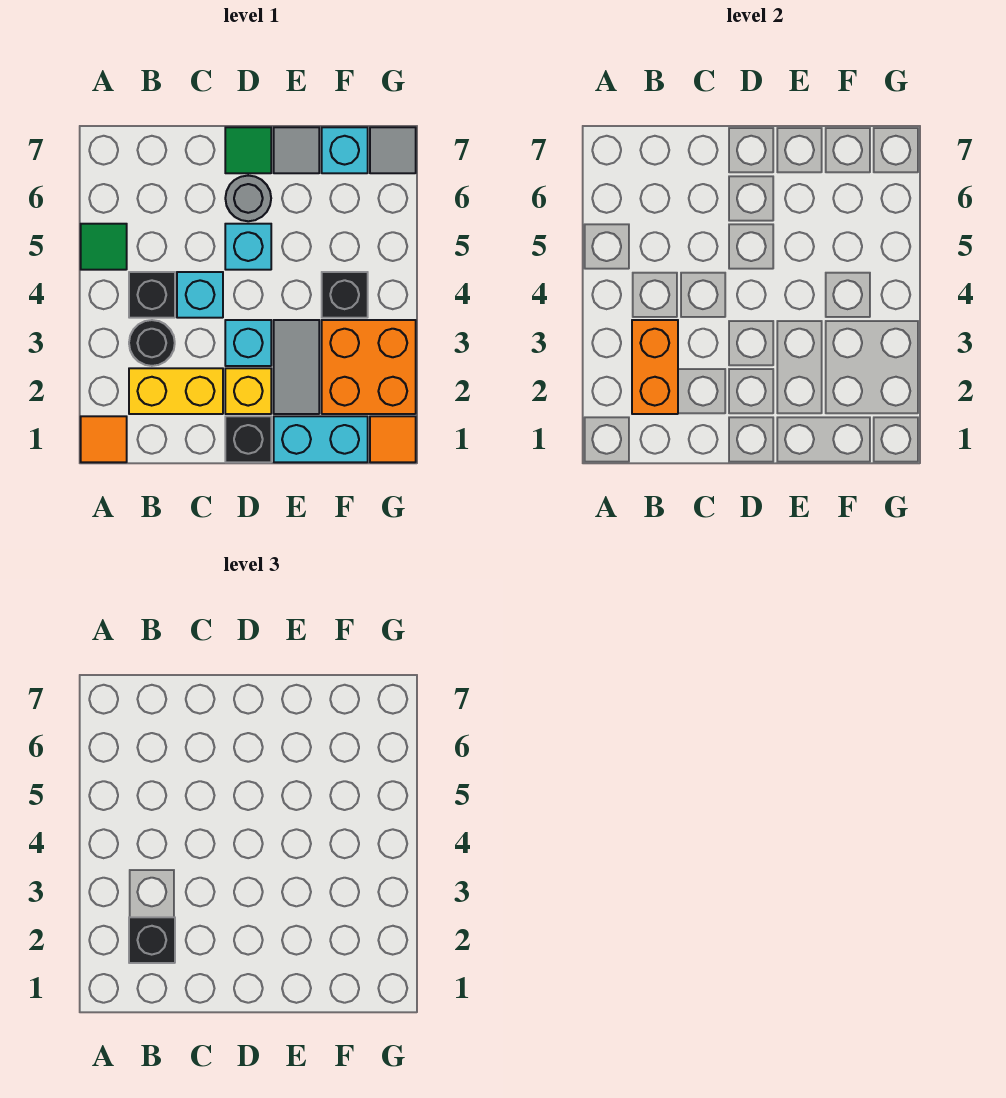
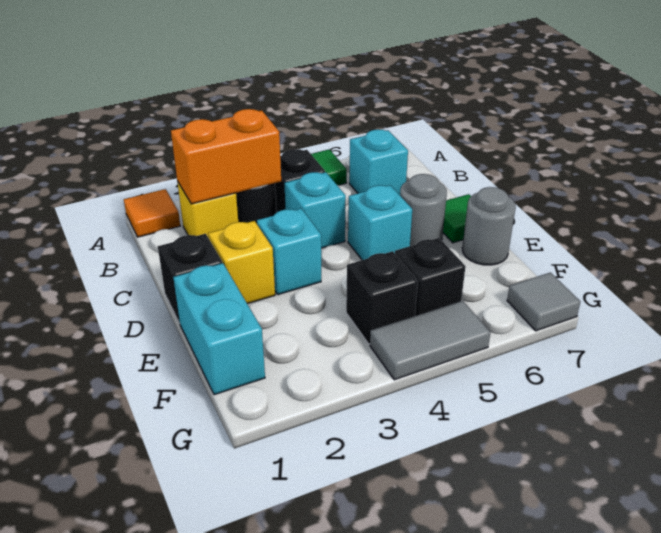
yellow brick B2:C2 level 1 -> yellow brick B2 level 1
black brick B2 level 3 -> black brick F5 level 1
grey tile E2:E3 level 1 -> grey tile G4:G5 level 1
grey tile E7 level 1 -> grey round brick E7 level 1
orange brick F2:G3 level 1 -> none
cyan brick F7 level 1 -> cyan brick B6 level 1
orange tile G1 level 1 -> none

